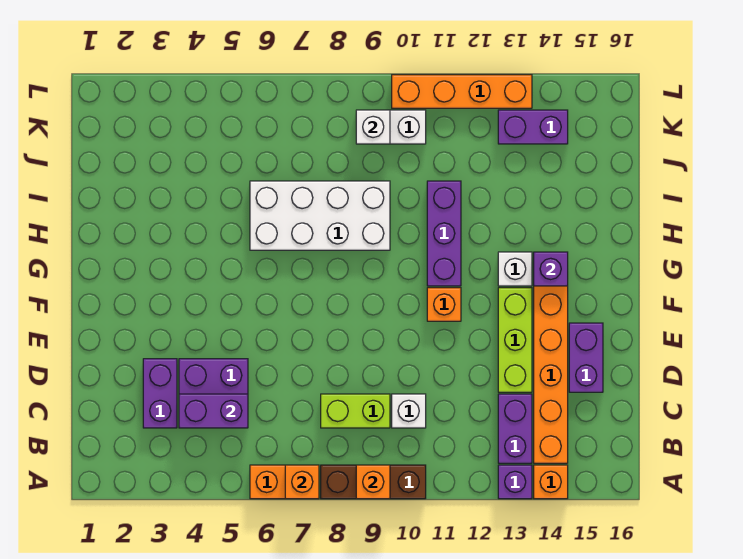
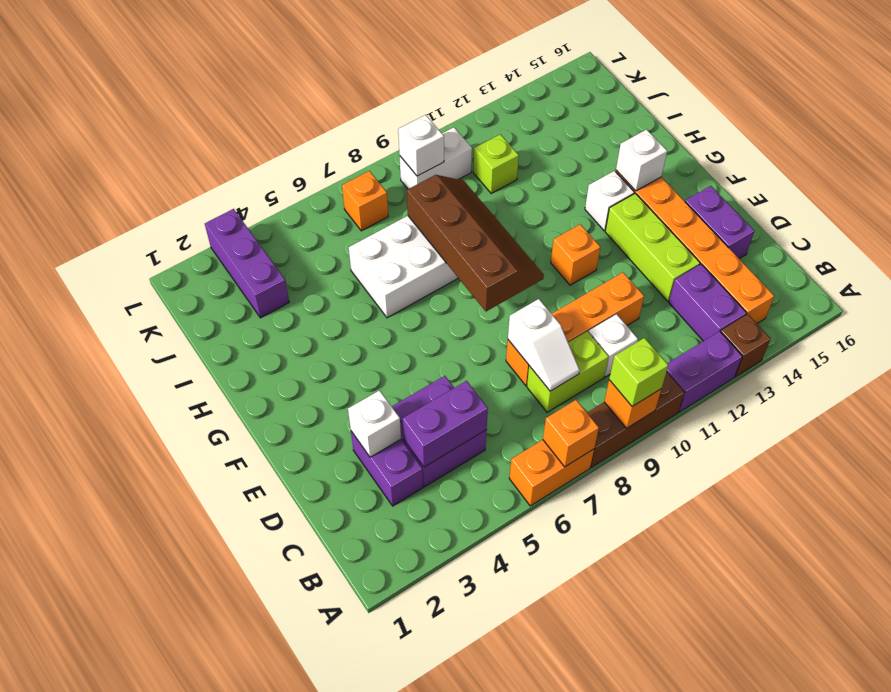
none -> lime brick A9 level 3
purple brick A13 level 1 -> brown brick A13 level 1
orange brick A14 level 1 -> orange brick K7 level 1
none -> white slope C8:D8 level 2 top D
none -> white brick D3 level 2
none -> brown slope F8:I9 level 2 top 8
purple brick G11:I11 level 1 -> purple brick J3:L3 level 1
purple brick G14 level 2 -> white brick G14 level 2
none -> lime brick J11 level 1
purple brick K13:K14 level 1 -> purple brick A11:A12 level 1
orange brick L10:L13 level 1 -> orange brick D8:D11 level 1

